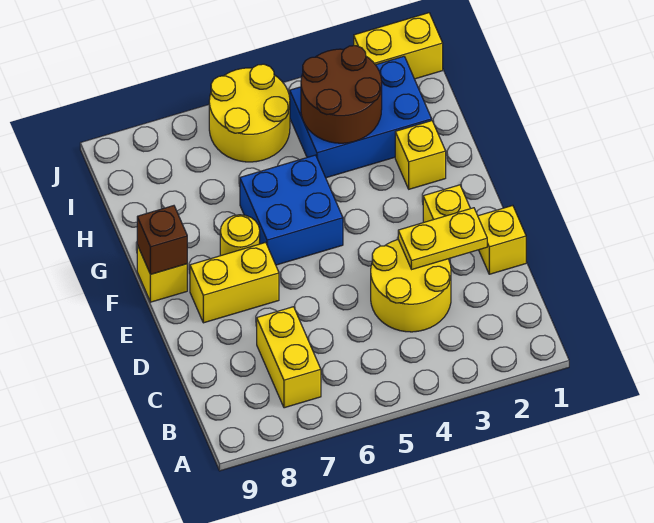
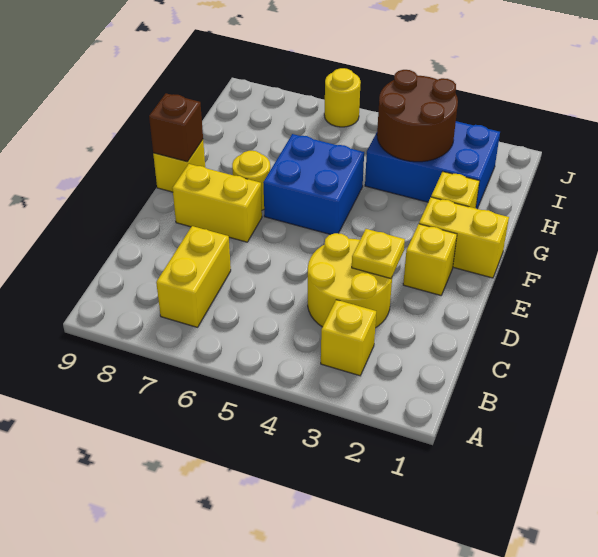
yellow brick D1 level 1 -> yellow brick B3 level 1
yellow plate D2:D3 level 2 -> yellow plate D3 level 2
yellow round brick I5:J6 level 1 -> yellow round brick J6 level 1
yellow brick J1:J2 level 1 -> yellow brick F1:F2 level 1

